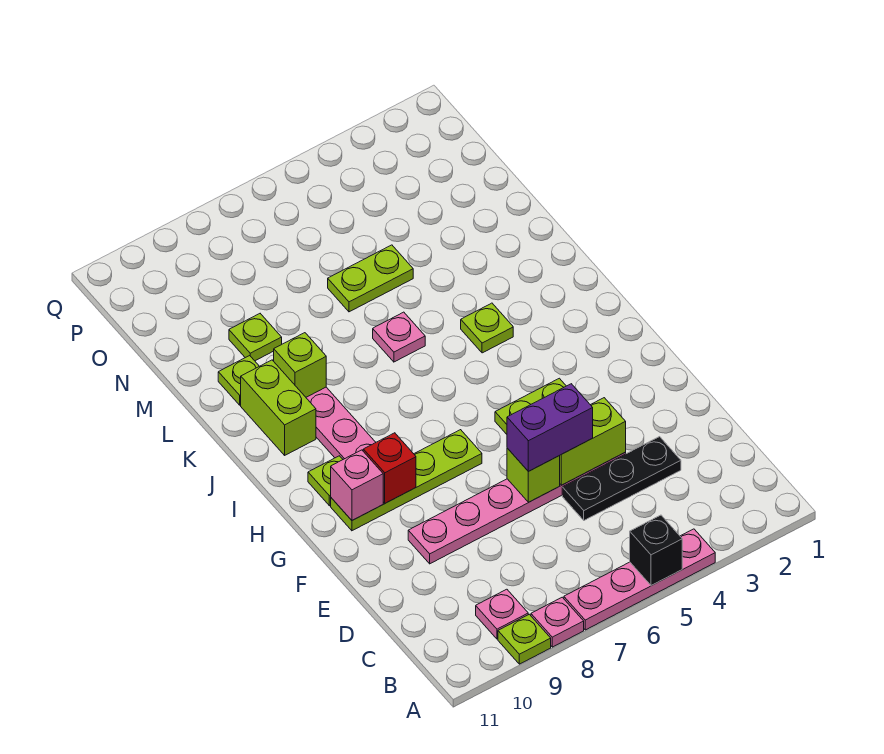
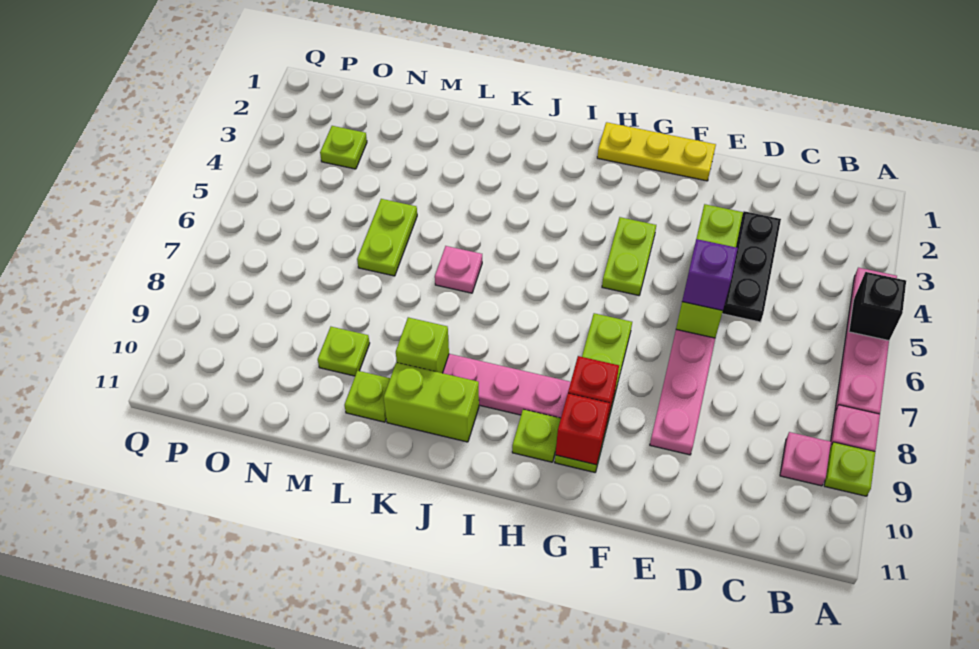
purple brick E5:E6 level 3 -> purple brick E6 level 3
none -> yellow plate F1:H1 level 1
pink brick G10 level 2 -> red brick G10 level 2
lime plate J4 level 1 -> lime plate O3 level 1

